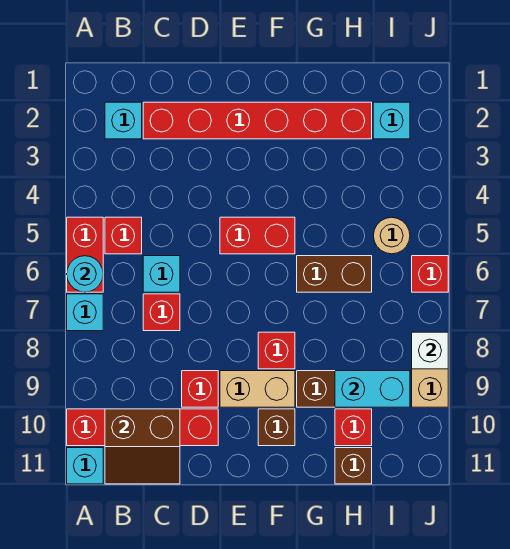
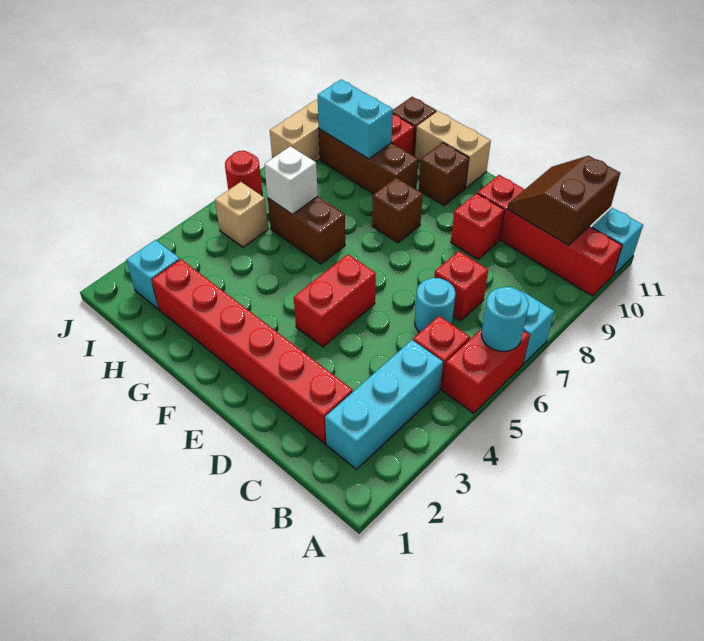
cyan brick B2 level 1 -> cyan brick B2:B4 level 1
brown slope B10:C11 level 2 top 10 -> brown slope B10:C11 level 2 top B
cyan brick C6 level 1 -> cyan round brick C6 level 1
red brick E5:F5 level 1 -> red brick E4:E5 level 1
tan brick E9:F9 level 1 -> tan brick F11:G11 level 1
red brick F8 level 1 -> brown brick F8 level 1
tan round brick I5 level 1 -> tan brick I5 level 1
red brick J6 level 1 -> red round brick J6 level 1
white brick J8 level 2 -> white brick H6 level 2

